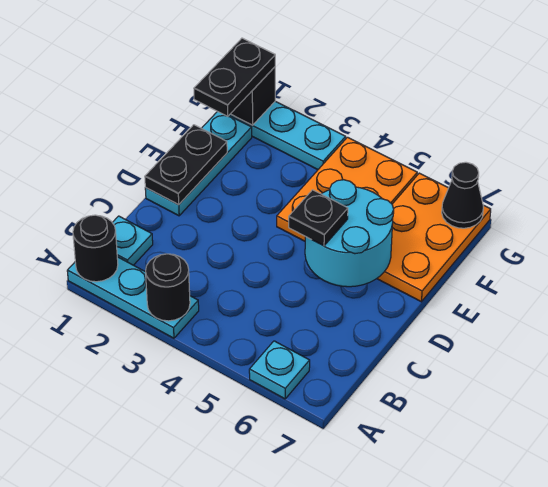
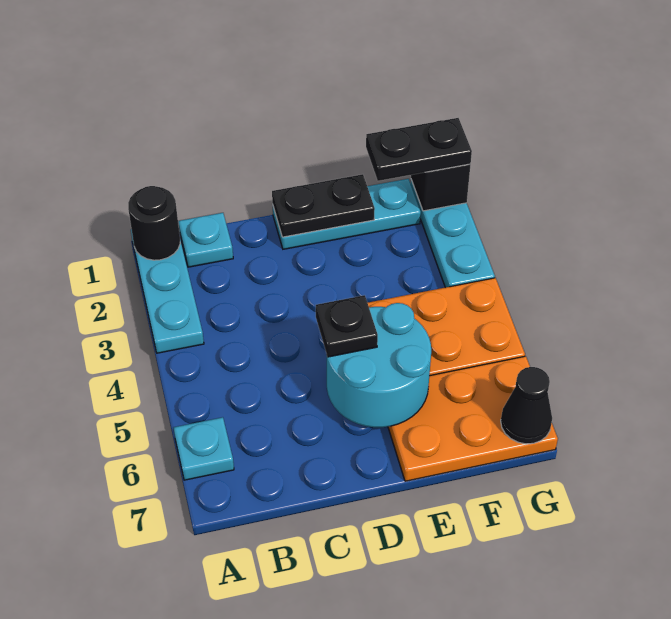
black round brick A3 level 2 -> none

